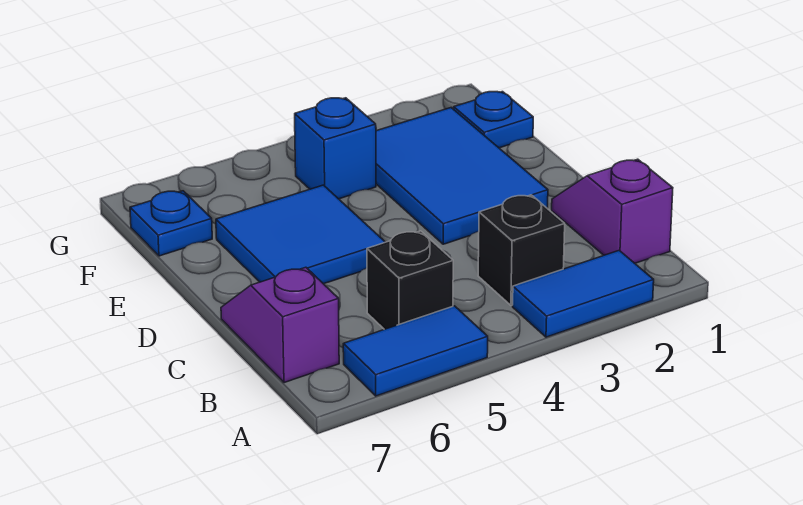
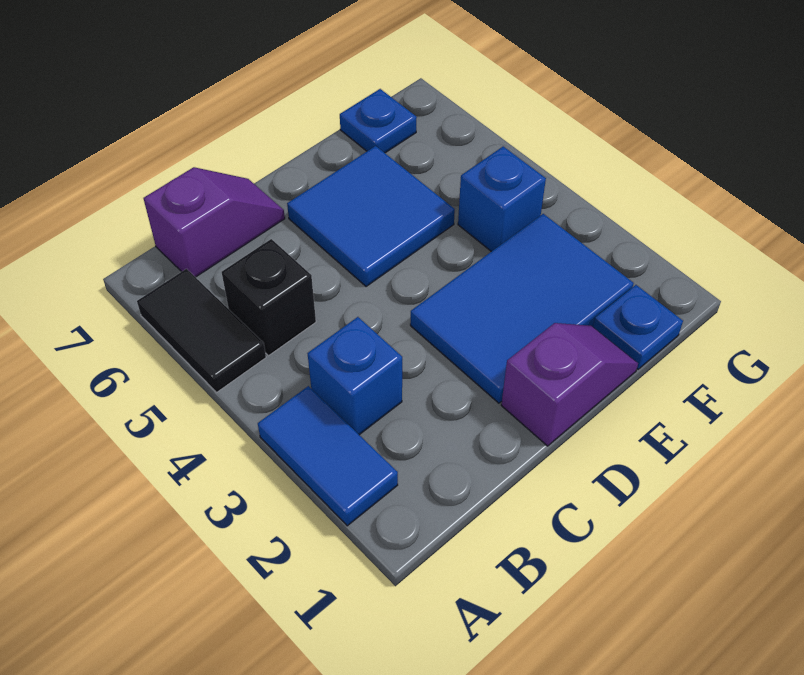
blue tile A5:A6 level 1 -> black tile A5:A6 level 1
purple slope B1:C1 level 1 top B -> purple slope D1:E1 level 1 top D
black brick B3 level 1 -> blue brick B3 level 1

